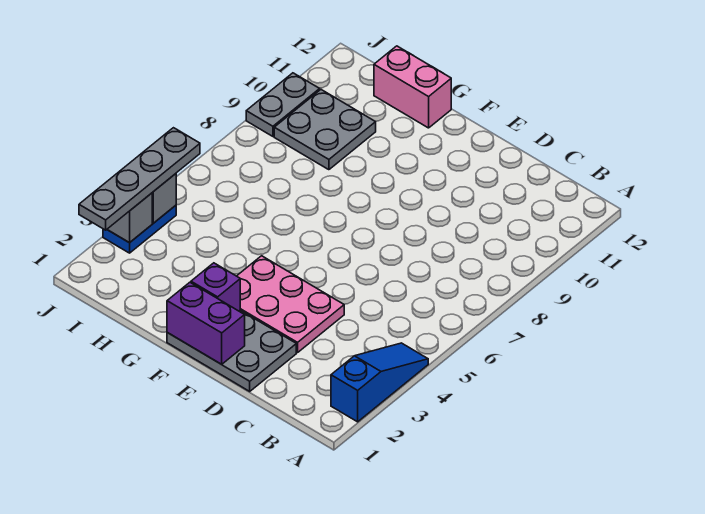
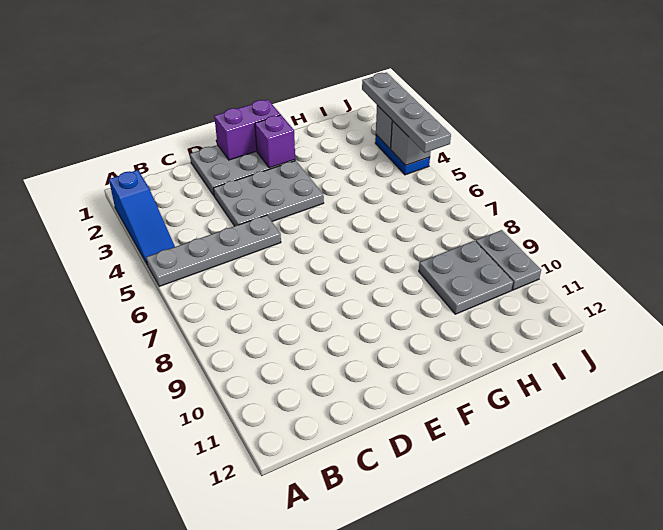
none -> grey plate A5:D5 level 1
pink plate D3:F4 level 1 -> grey plate D3:F4 level 1
pink brick G12:H12 level 1 -> none

